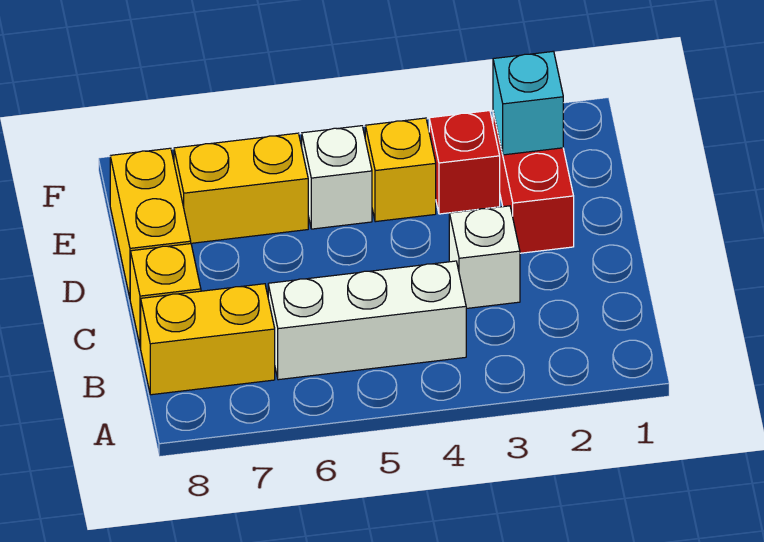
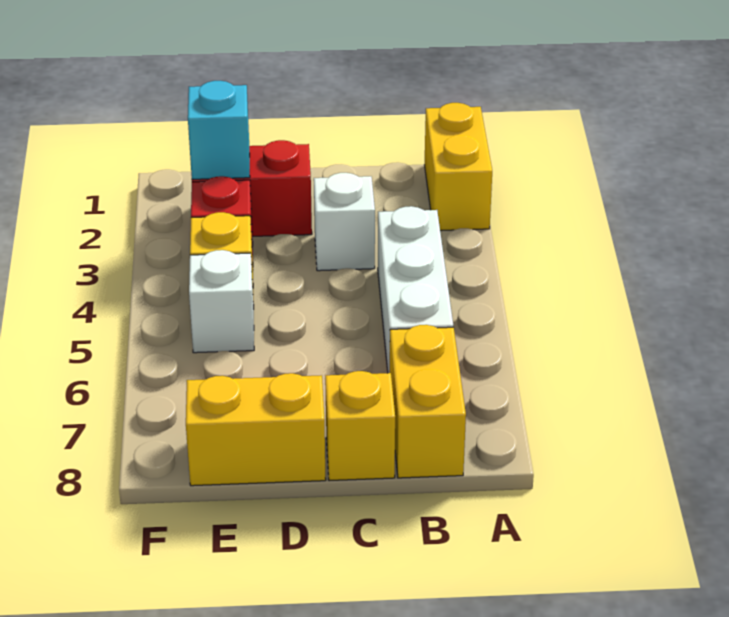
yellow brick E6:E7 level 1 -> yellow brick A1:A2 level 1

